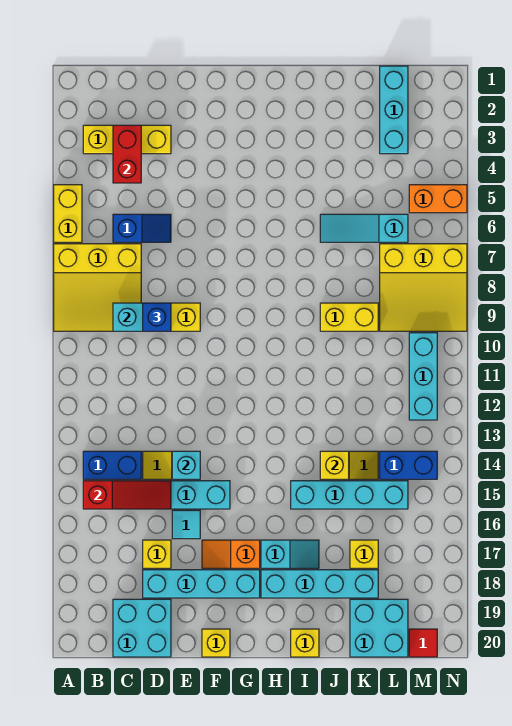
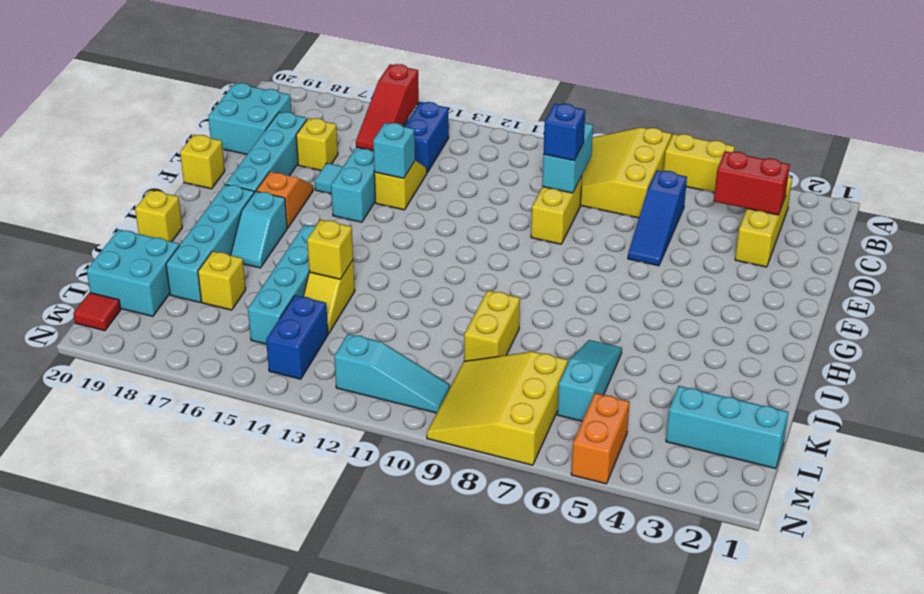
blue slope C6:D6 level 1 top C -> blue slope C6:E6 level 1 top C
cyan brick M10:M12 level 1 -> cyan slope M10:M12 level 1 top 12

